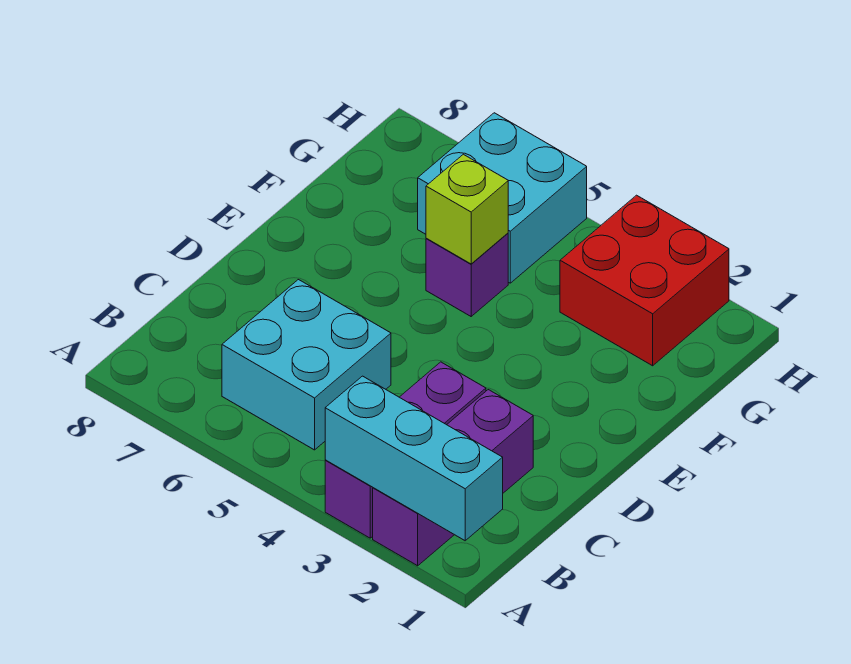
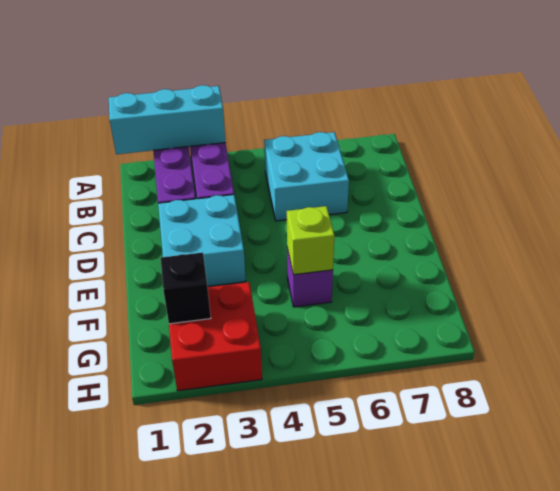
none -> black brick G2 level 2
cyan brick G5:H6 level 1 -> cyan brick D2:E3 level 1

